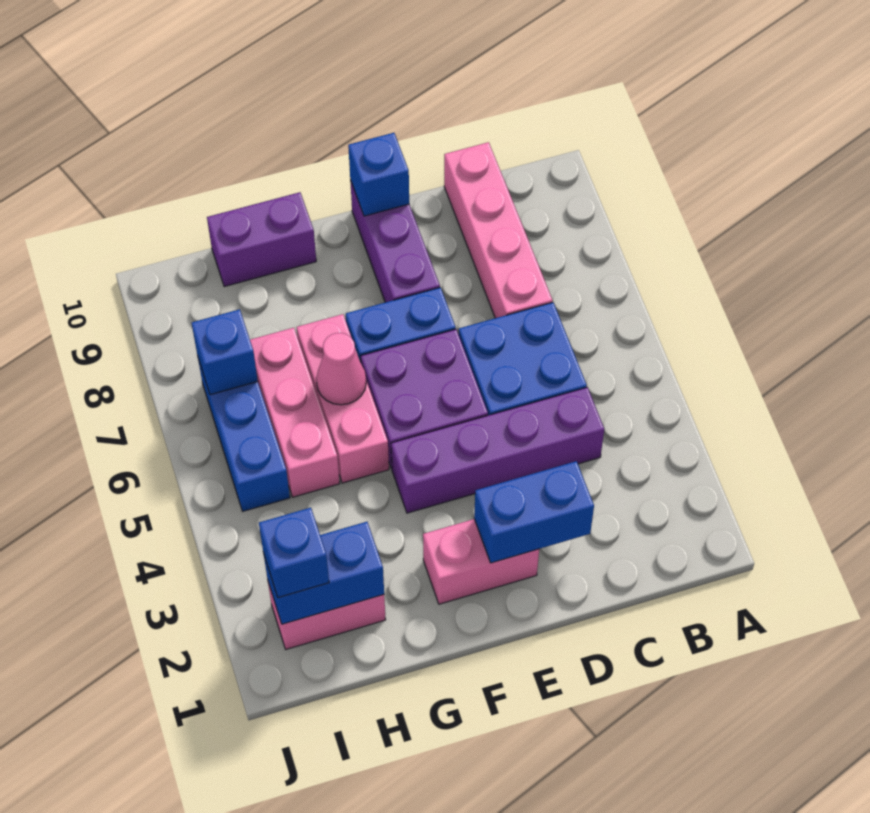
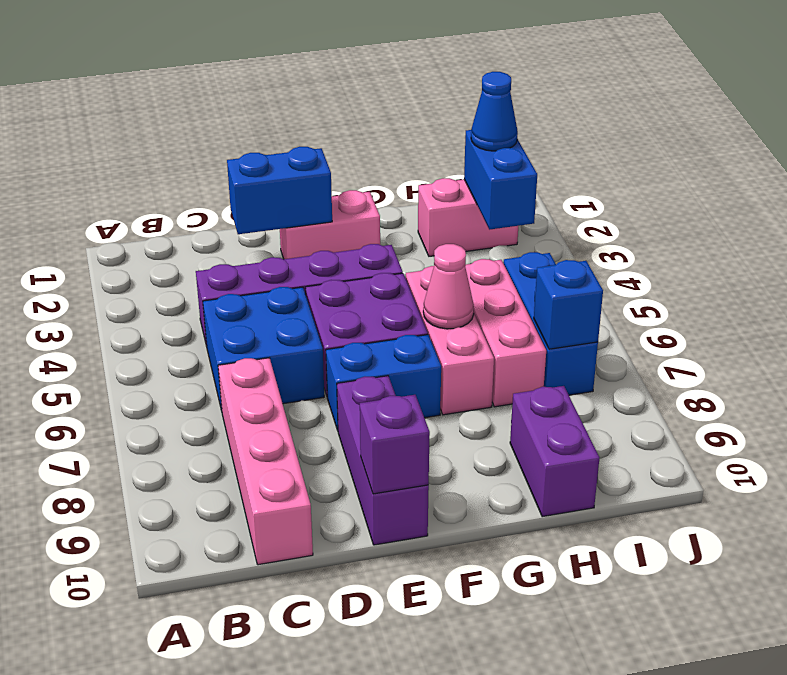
blue brick E10 level 2 -> purple brick E10 level 2
purple brick G10:H10 level 1 -> purple brick H9:H10 level 1
blue brick H2:I2 level 2 -> blue brick I2:I3 level 2
blue brick I2 level 3 -> blue cone I2 level 3

